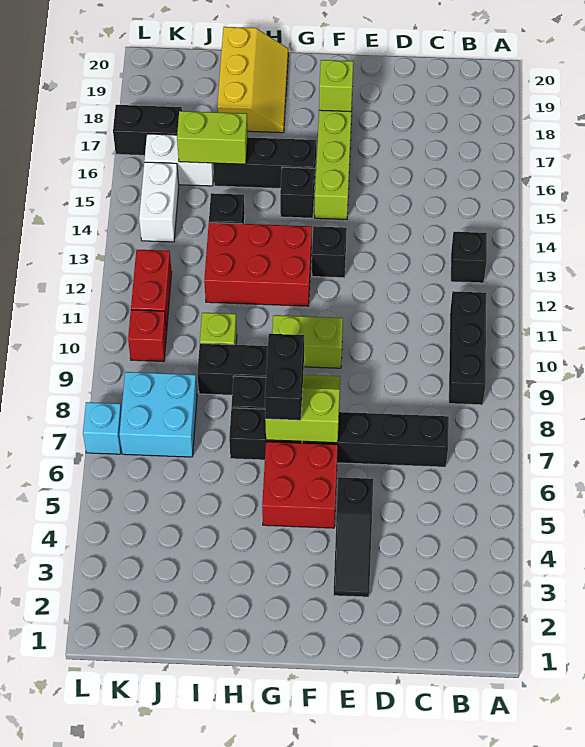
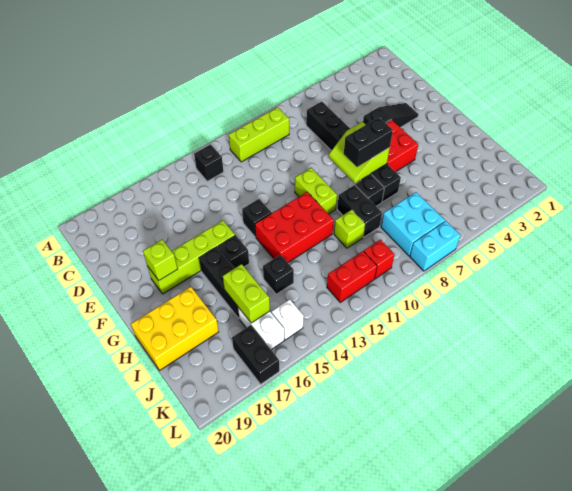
black brick B9:B11 level 1 -> lime brick B9:B11 level 1
red brick G12:I13 level 1 -> red brick G11:H13 level 1
yellow slope H18:I20 level 1 top I -> yellow brick H18:I20 level 1
white brick K14:K15 level 1 -> white brick K15 level 1
cyan brick L7 level 1 -> cyan brick L7:L8 level 1

